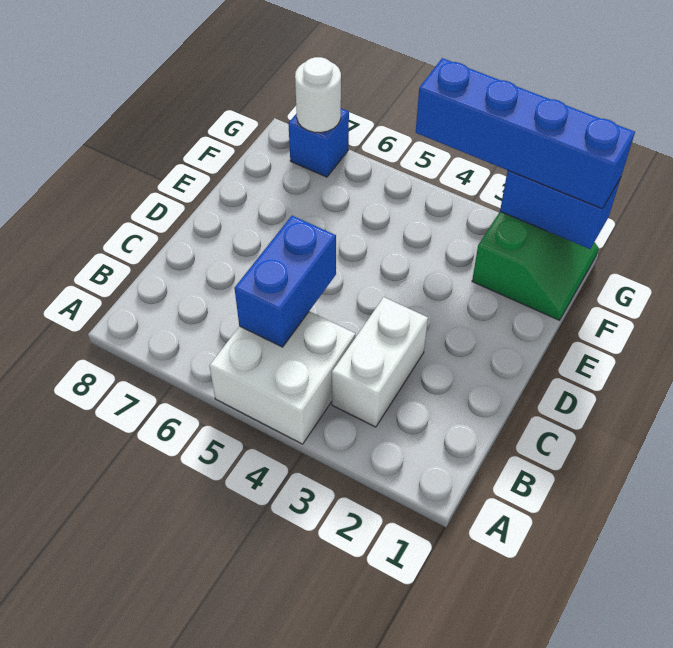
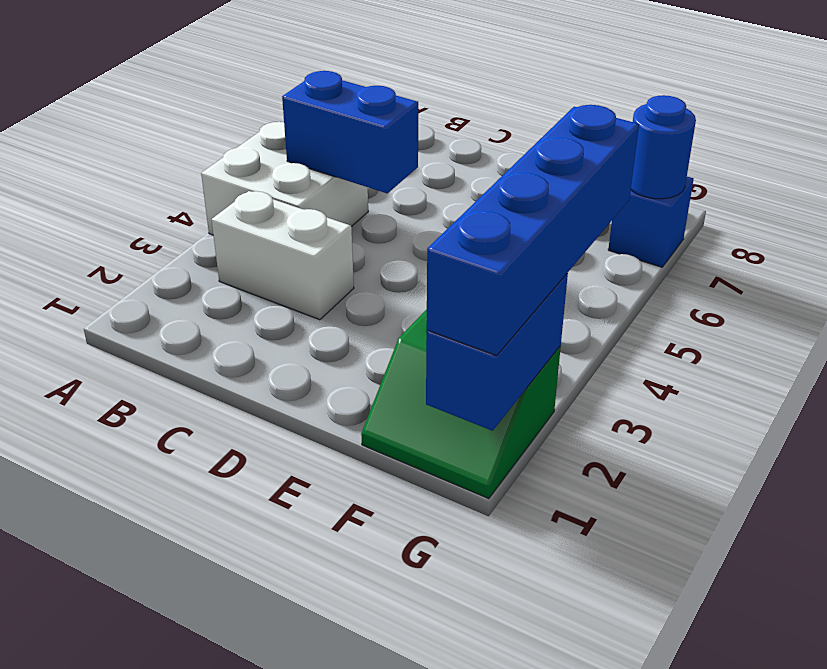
white round brick G7 level 2 -> blue round brick G7 level 2

